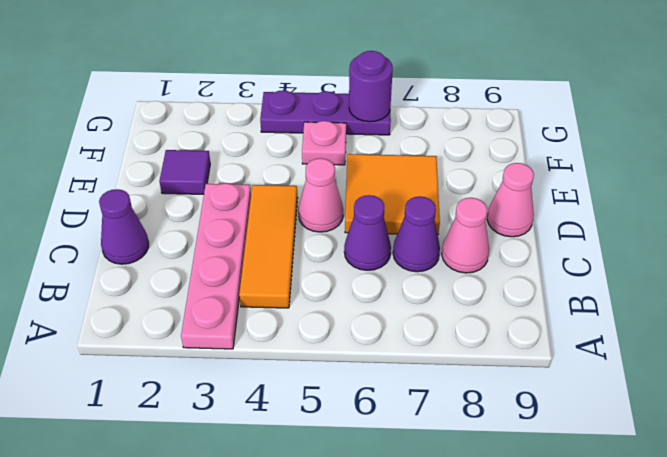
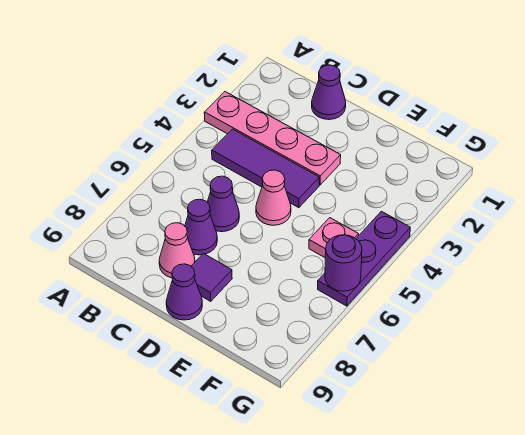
orange tile B4:D4 level 1 -> purple tile B4:D4 level 1
orange tile D6:E7 level 1 -> none
pink cone D9 level 1 -> purple cone D9 level 1
purple tile E2 level 1 -> purple tile D8 level 1

